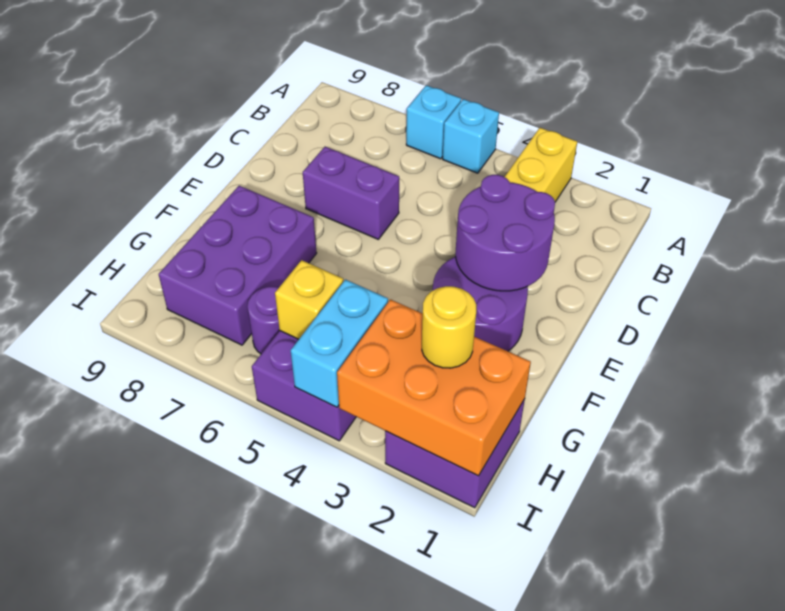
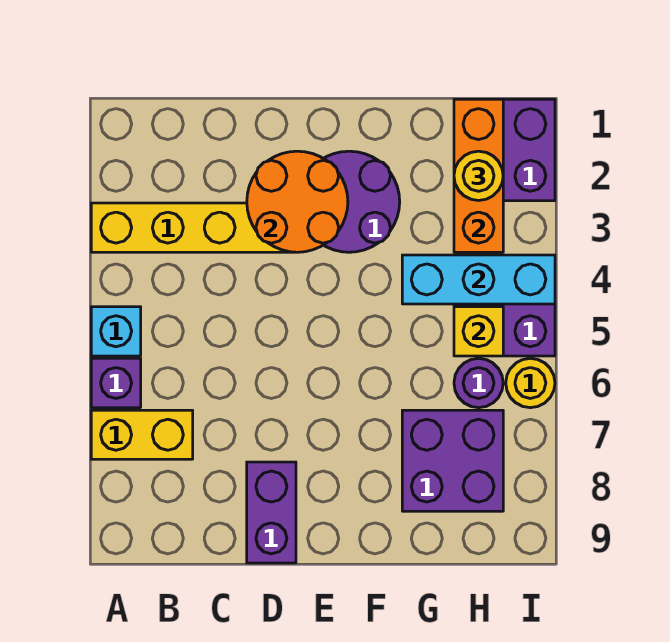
cyan brick A6 level 1 -> purple brick A6 level 1
none -> yellow brick A7:B7 level 1
purple round brick D2:E3 level 2 -> orange round brick D2:E3 level 2
purple brick D6:D7 level 1 -> purple brick D8:D9 level 1
purple brick F7:H8 level 1 -> purple brick G7:H8 level 1
orange brick H1:I3 level 2 -> orange brick H1:H3 level 2
cyan brick H4:I4 level 2 -> cyan brick G4:I4 level 2
none -> yellow round brick I6 level 1

